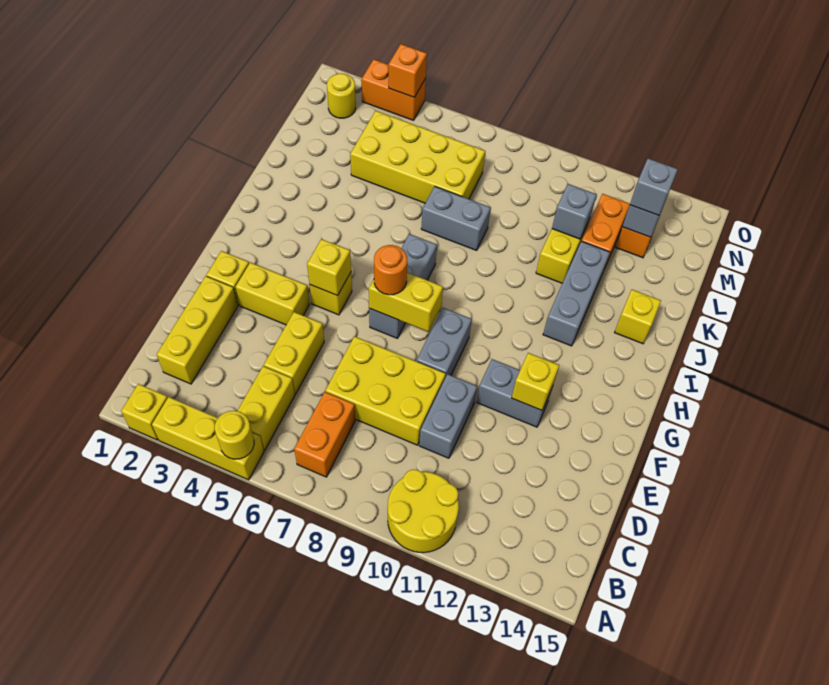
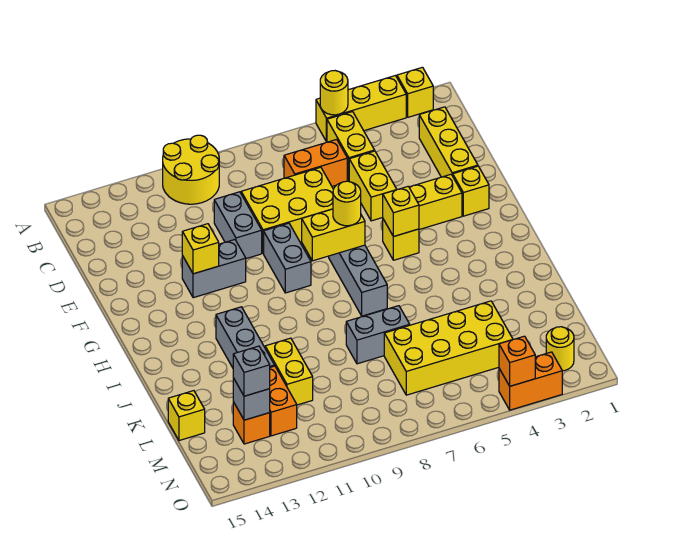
orange brick B7:C7 level 1 -> orange brick C6:C7 level 1
orange round brick G7 level 3 -> yellow round brick G7 level 3
yellow brick J14 level 1 -> yellow brick L15 level 1
grey brick L11 level 2 -> none

